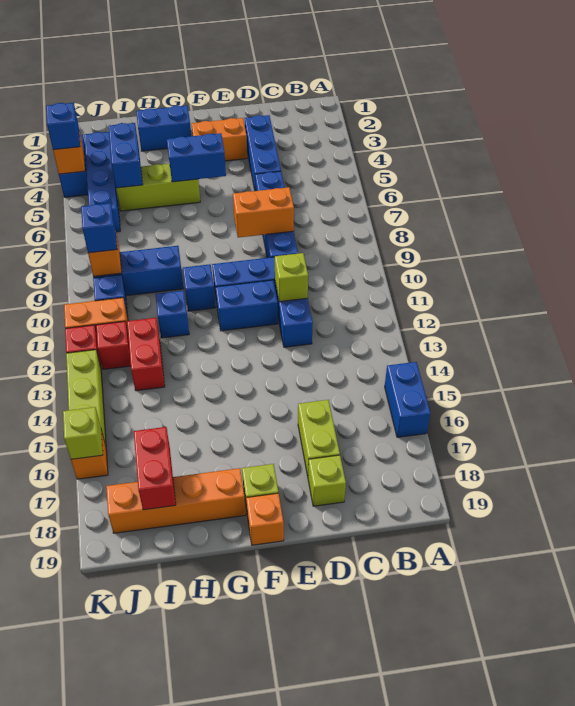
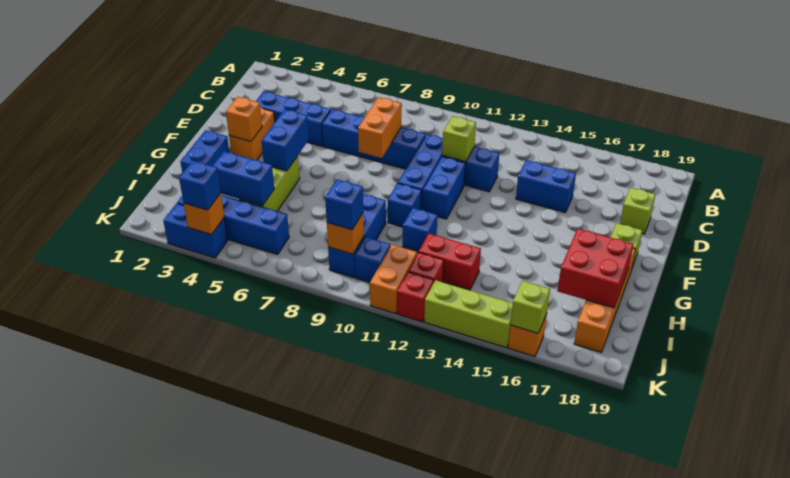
blue brick A15:A16 level 1 -> blue brick D14:D15 level 1
lime brick D16:D17 level 1 -> none
orange brick F19 level 1 -> orange brick F3 level 2
red brick I17:I18 level 2 -> red brick H17:I18 level 2

